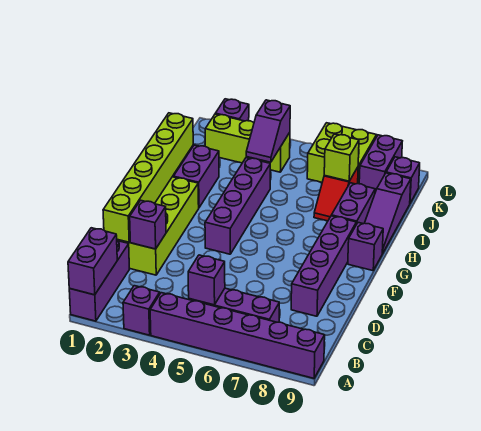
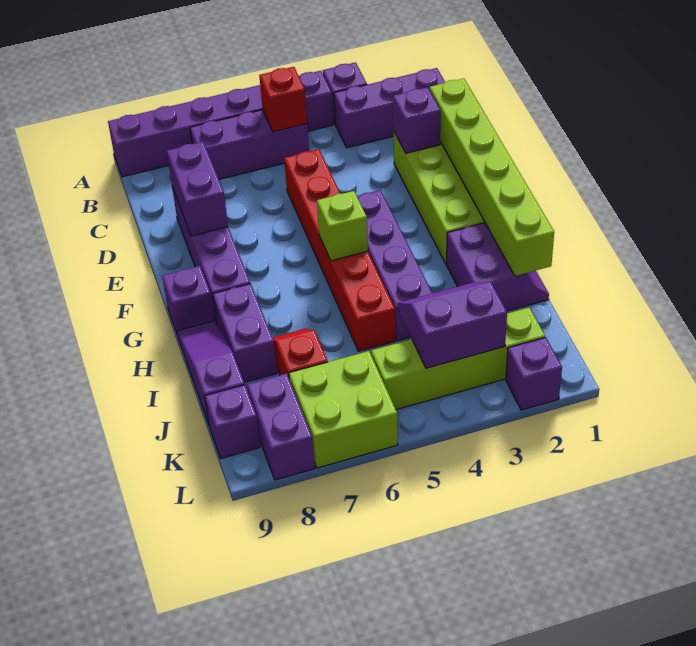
purple brick A1:C1 level 1 -> purple brick B1:B3 level 1
purple brick A1:B1 level 2 -> purple brick D8:E8 level 2
purple brick B5 level 2 -> red brick B5 level 2
none -> red brick D5:I5 level 1
purple slope J4:K4 level 2 top K -> purple slope J3:K4 level 2 top K
lime brick J7 level 2 -> lime brick G5 level 2
lime brick K2:K4 level 1 -> lime brick K2:K5 level 1

